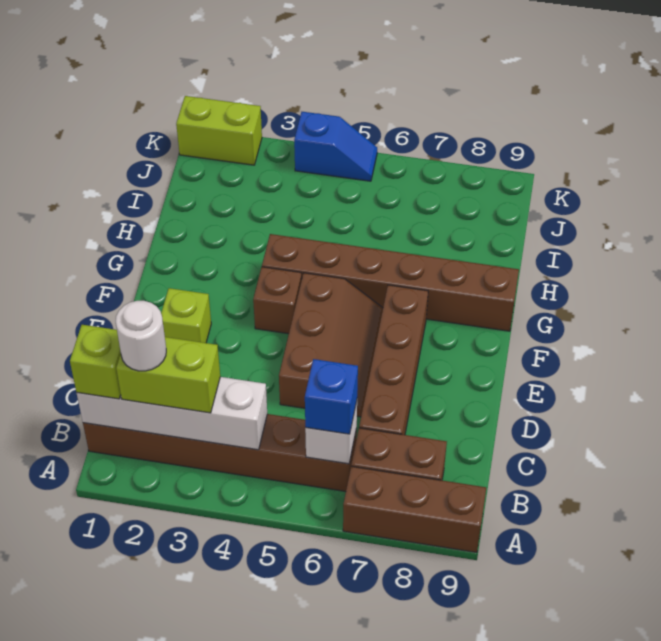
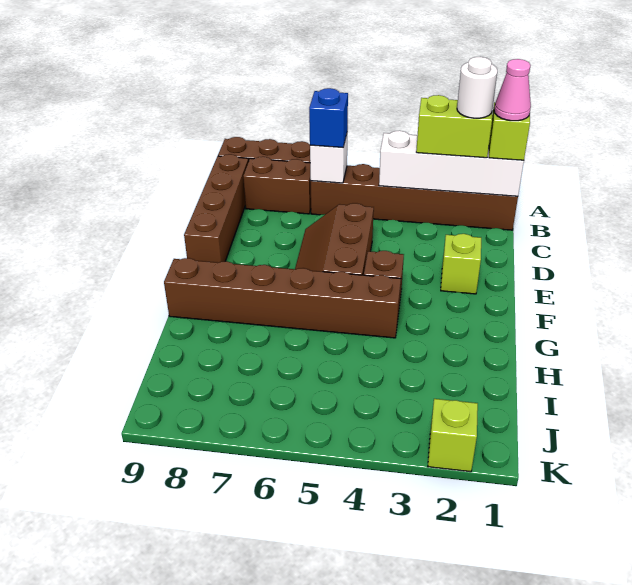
none -> pink cone B1 level 4
brown brick C7:F7 level 1 -> brown brick B9:E9 level 1
lime brick K1:K2 level 1 -> lime brick K2 level 1
blue slope K4:K5 level 1 top 4 -> none

